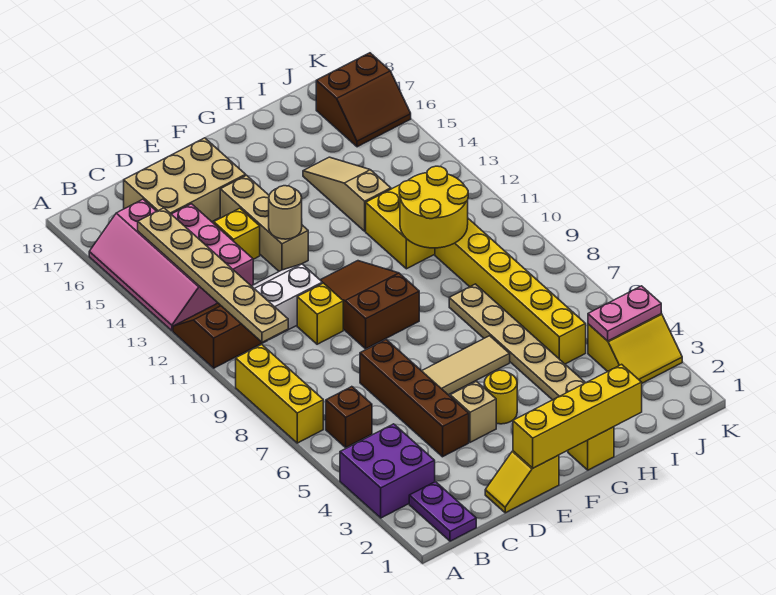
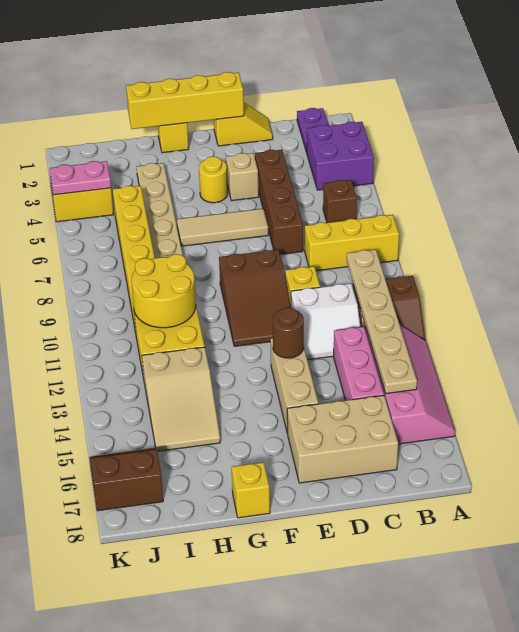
yellow brick A7:A9 level 1 -> yellow brick A8:C8 level 1
yellow brick D14 level 1 -> yellow brick G18 level 1
tan round brick E13 level 2 -> brown round brick E13 level 2
tan slope H13:H15 level 1 top 13 -> tan slope H13:I15 level 1 top 13

